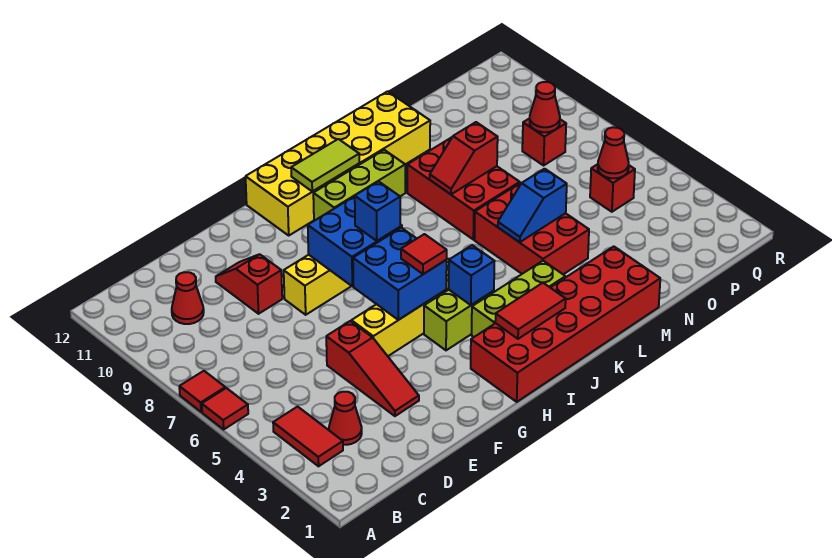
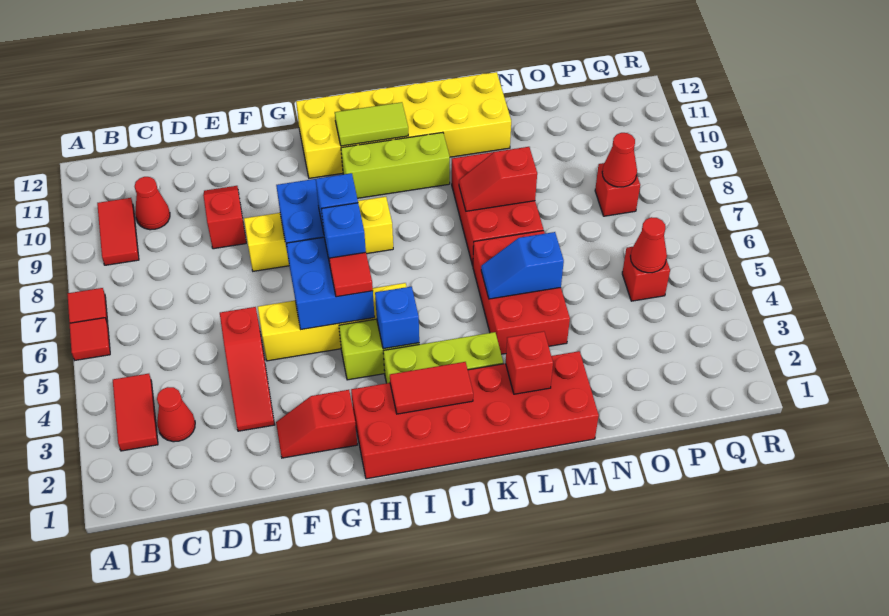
none -> red tile B9:B10 level 1
none -> red slope F2:G2 level 1 top G
none -> blue brick H6 level 3
none -> red brick L2 level 2

